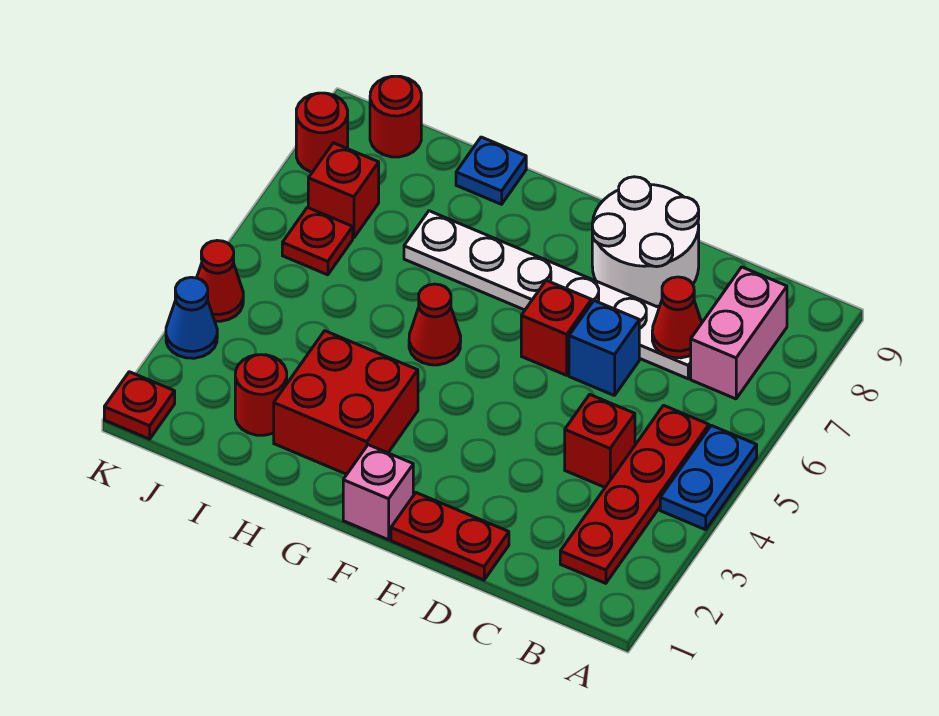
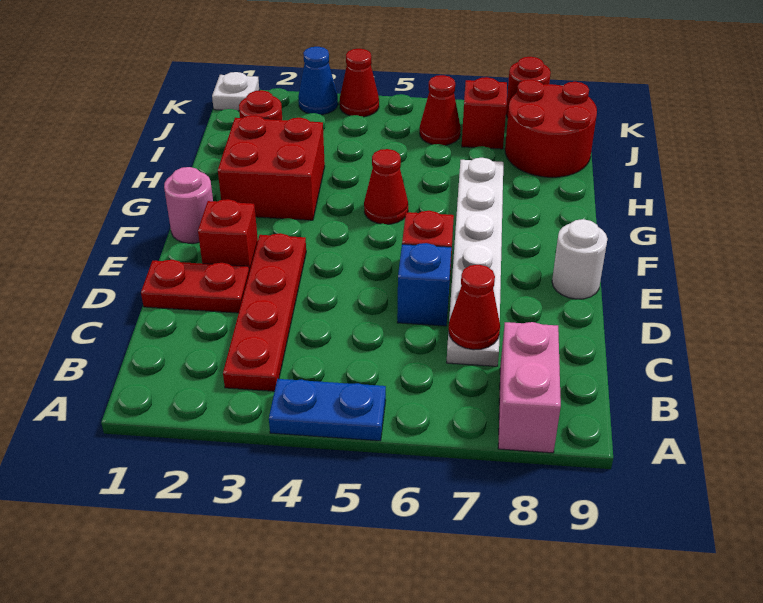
red plate B2:B5 level 1 -> red plate B3:E3 level 1
pink brick B7:B8 level 1 -> pink brick A8:B8 level 1
red brick C4 level 1 -> red brick E2 level 1
red plate D1:E1 level 1 -> red plate D1:D2 level 1
white round brick D8:E9 level 1 -> white round brick E9 level 1
pink brick F1 level 1 -> pink round brick F1 level 1
blue plate H9 level 1 -> none
red plate J6 level 1 -> red cone J6 level 1
red round brick J9 level 1 -> red round brick I8:J9 level 1
red plate K1 level 1 -> white plate K1 level 1

